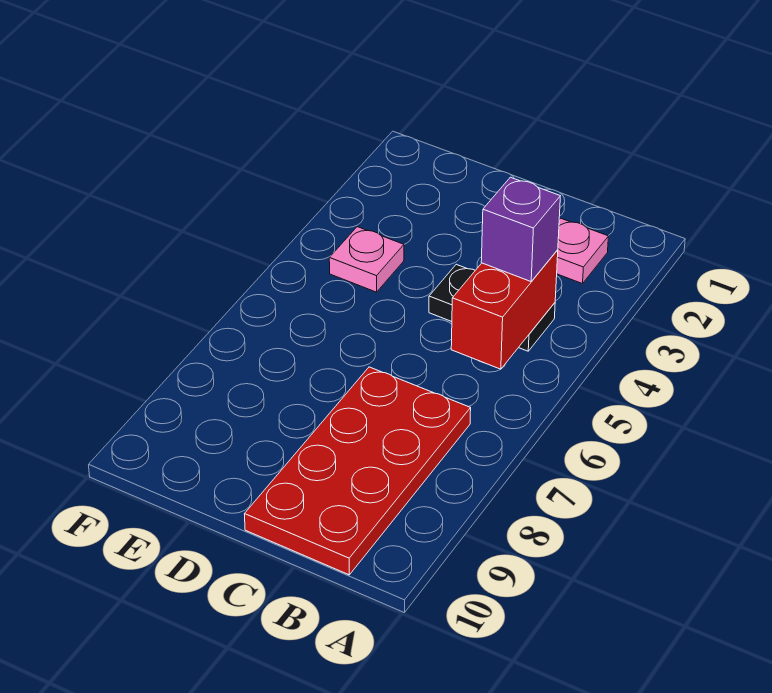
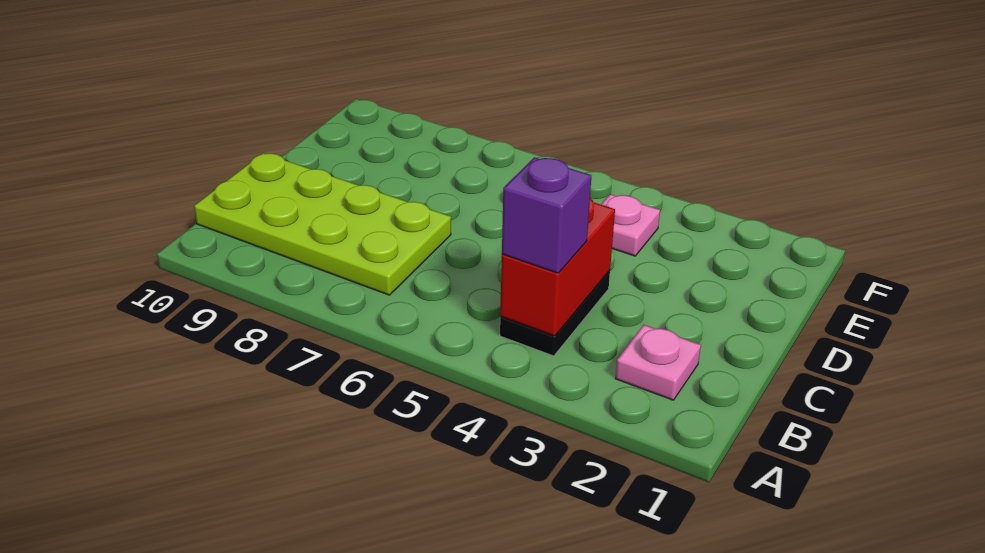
red brick B4:B5 level 2 -> red brick B4:C4 level 2
red plate B7:C10 level 1 -> lime plate B7:C10 level 1

